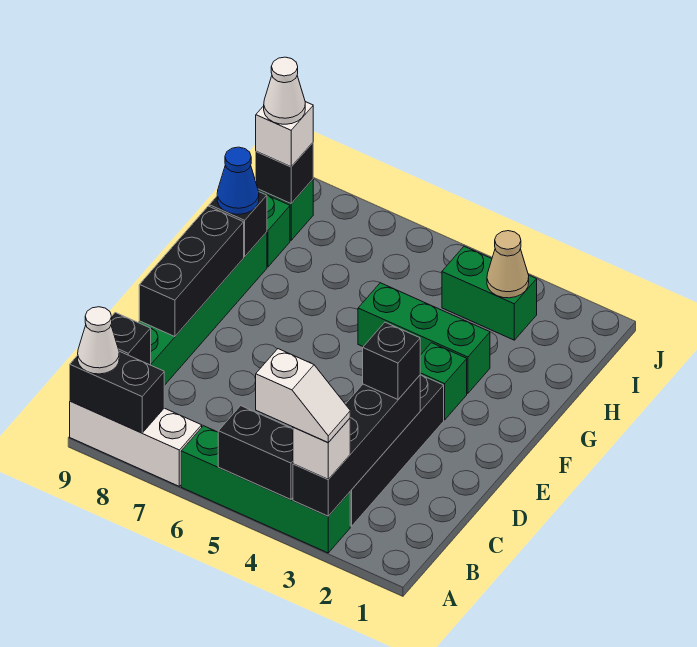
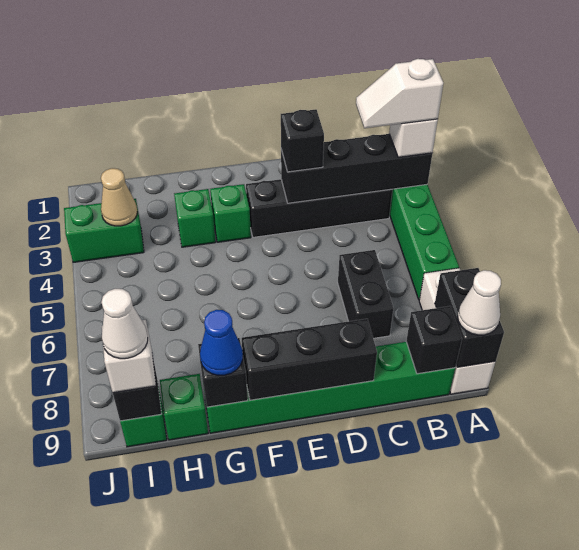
white slope A3:A4 level 4 top 4 -> white slope A3:B3 level 4 top A
black brick A4:A5 level 2 -> black brick C6:C7 level 1
green brick G3:G5 level 1 -> green brick G3 level 1
green brick I3:I4 level 1 -> green brick I3:J3 level 1

